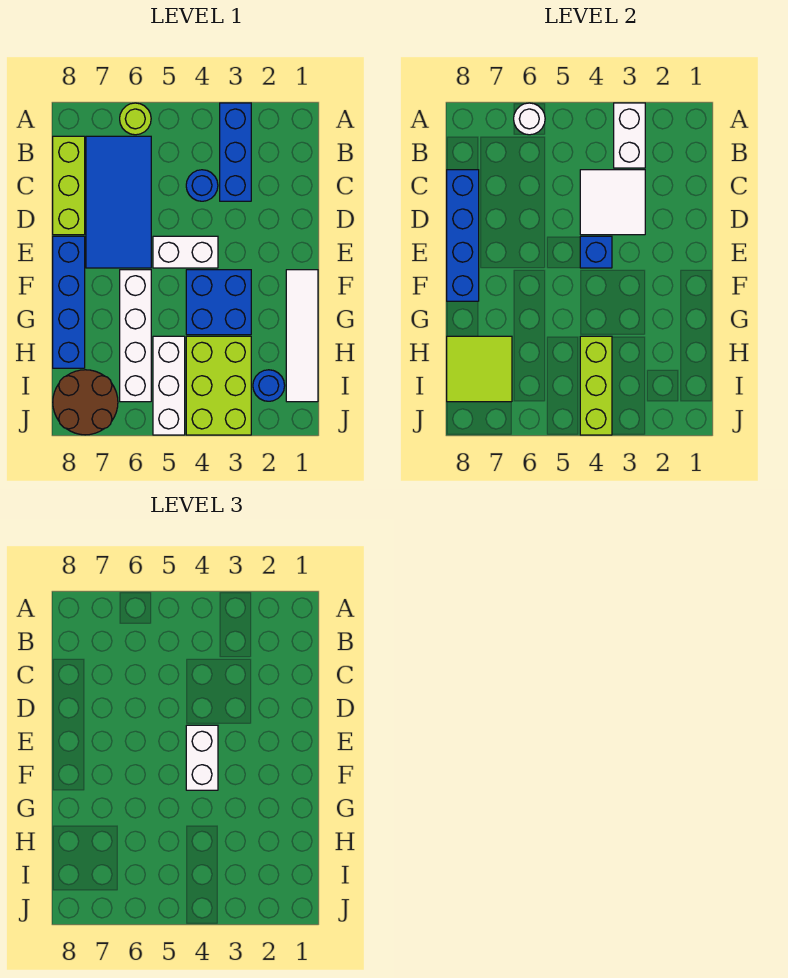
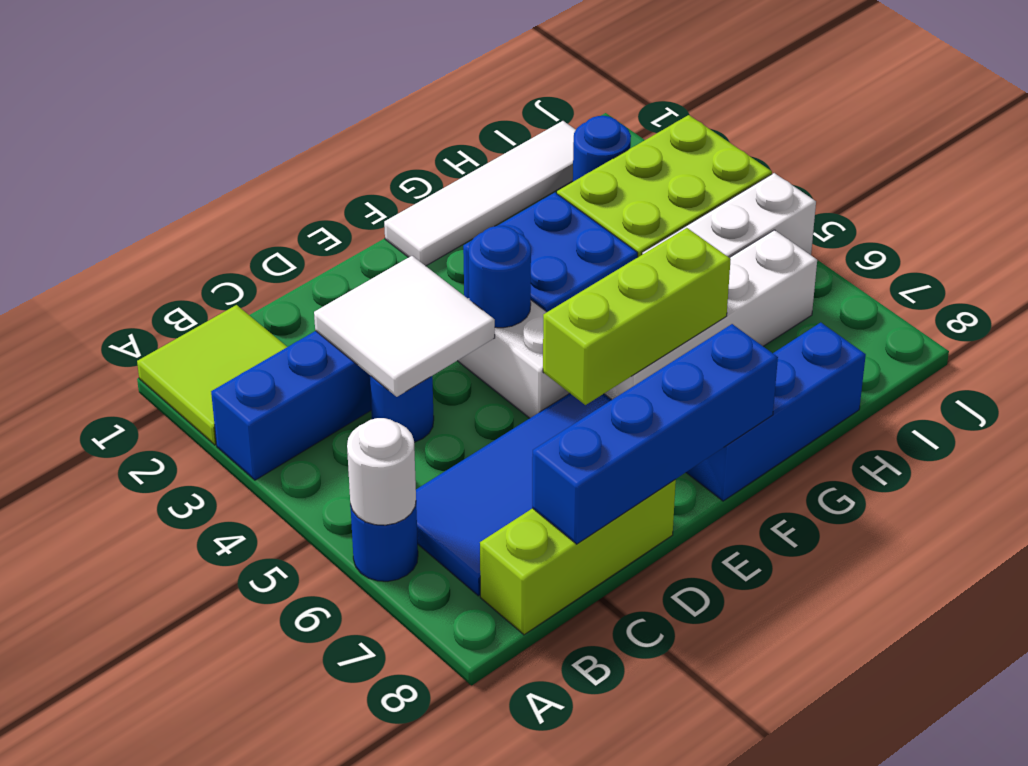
white brick A3:B3 level 2 -> none
lime round brick A6 level 1 -> blue round brick A6 level 1
blue brick E4 level 2 -> blue round brick E4 level 2
white brick E4:F4 level 3 -> none
blue brick E8:H8 level 1 -> blue brick F8:H8 level 1
lime brick H4:J4 level 2 -> lime brick E6:G6 level 2
lime tile H7:I8 level 2 -> lime tile A1:B2 level 1
brown round brick I7:J8 level 1 -> none

